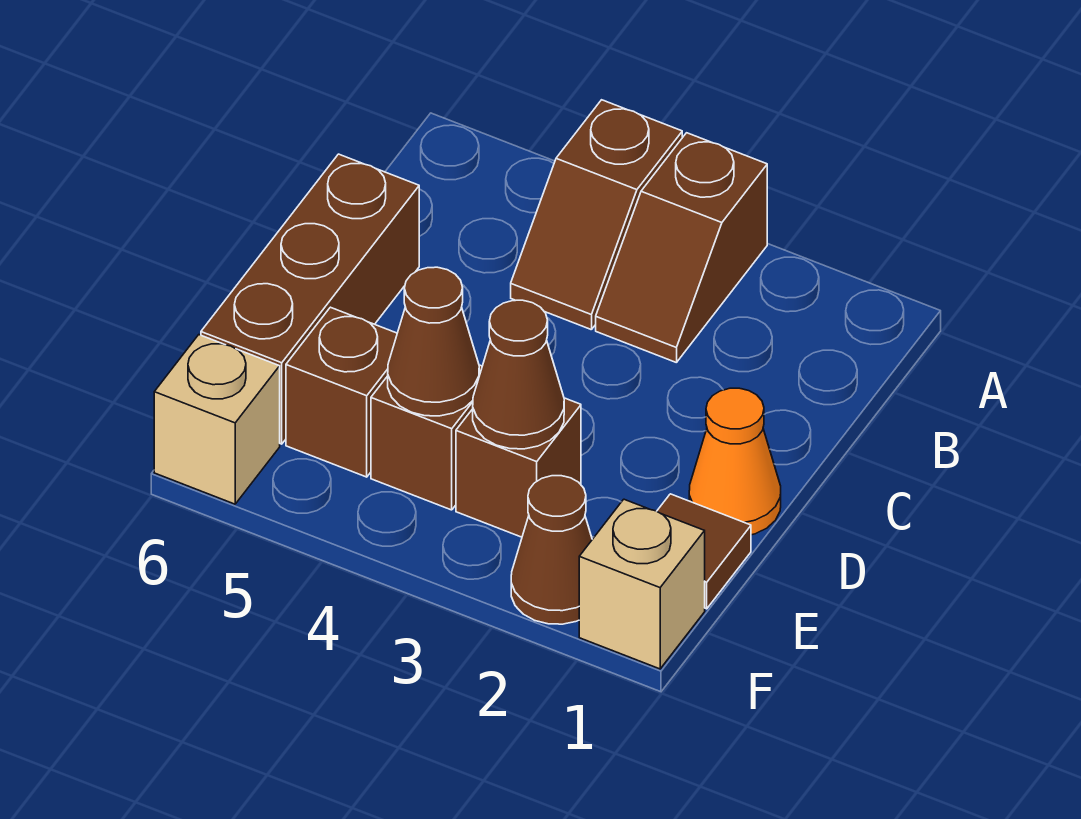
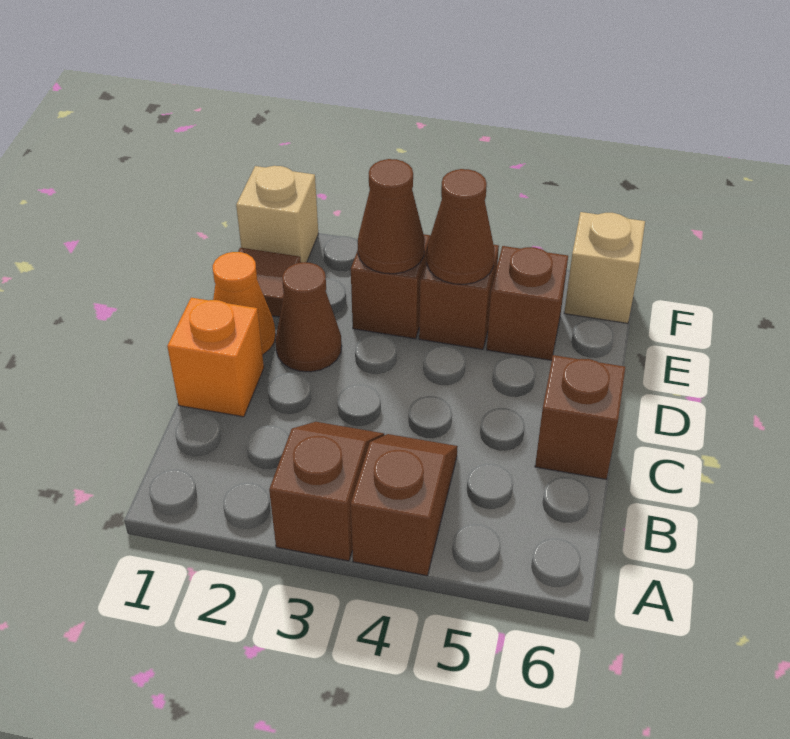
none -> orange brick C1 level 1
brown brick C6:E6 level 1 -> brown brick C6 level 1
brown cone F2 level 1 -> brown cone D2 level 1

